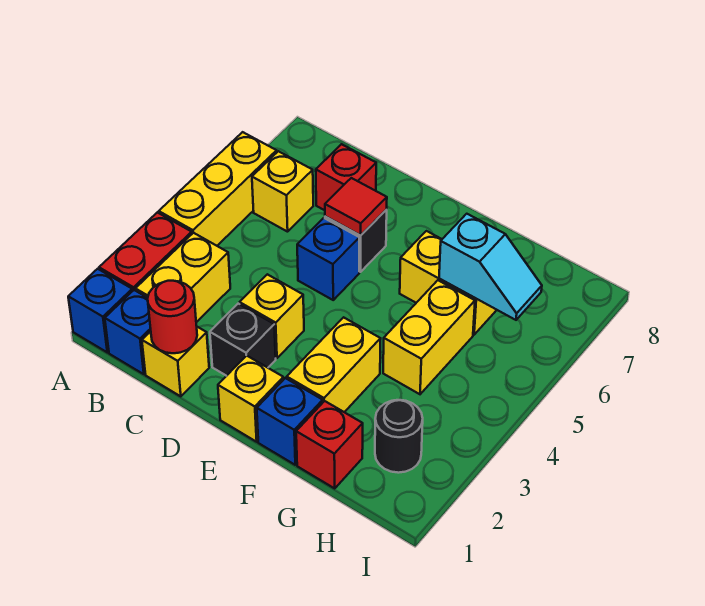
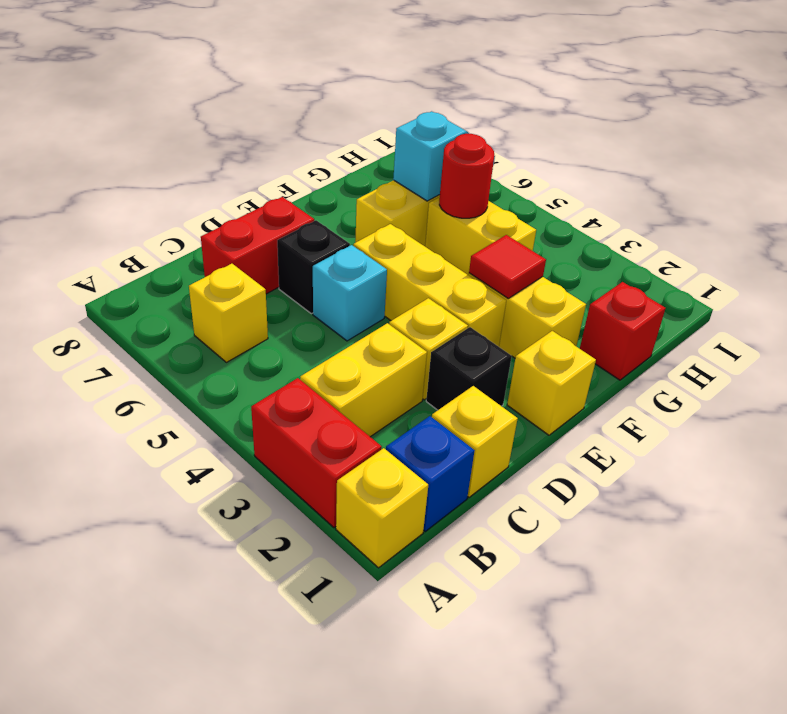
blue brick A1 level 1 -> yellow brick A1 level 1
yellow brick A4:A6 level 1 -> yellow brick E3:E5 level 1
yellow brick B2:B3 level 1 -> yellow brick B3:C3 level 1
red round brick C1 level 2 -> red round brick G5 level 2
red brick C7 level 1 -> red brick C7:D7 level 1
blue brick D5 level 1 -> cyan brick D5 level 1
red tile D6 level 2 -> red tile F3 level 2
blue brick F1 level 1 -> none
black round brick H2 level 1 -> none

